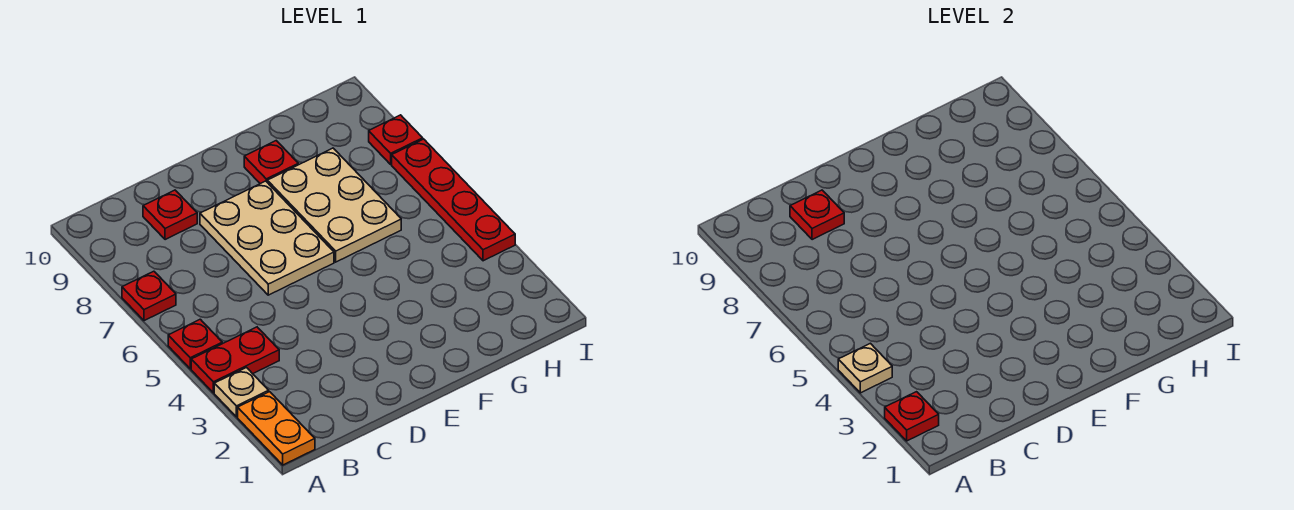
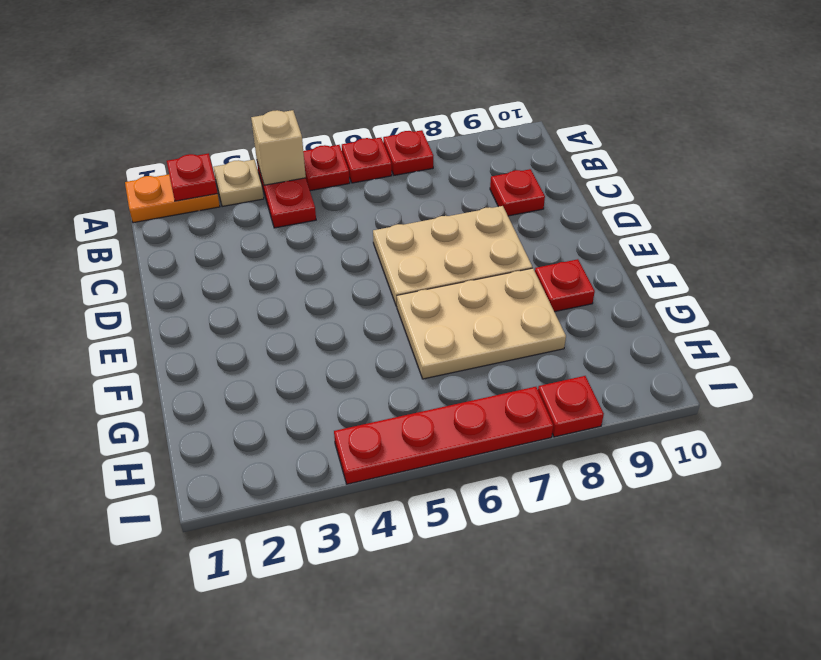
tan plate A4 level 2 -> tan brick A4 level 2
red plate C9 level 2 -> red plate A6 level 1

